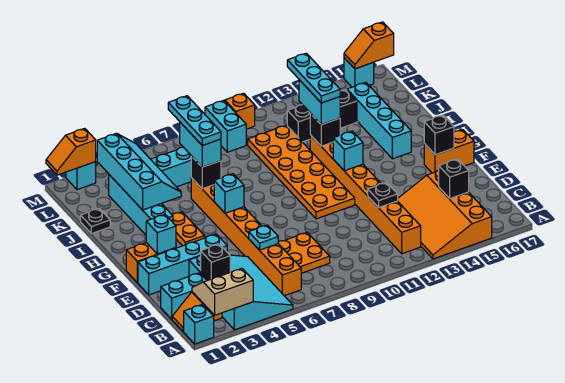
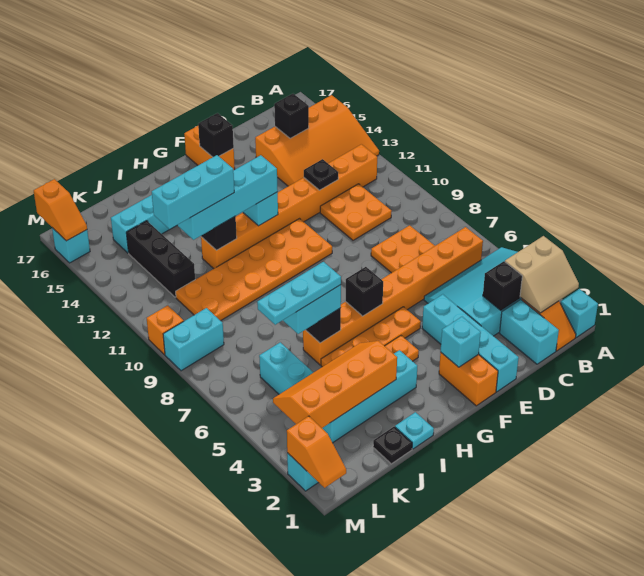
tan slope A2:B3 level 2 top A -> tan slope A2:B3 level 2 top 3
none -> orange plate C10:D11 level 1
cyan plate D6 level 2 -> cyan plate I1 level 1
none -> orange plate F5:I5 level 1
cyan brick G6 level 2 -> black brick G6 level 2
cyan slope I3:L4 level 2 top 3 -> orange slope I3:L4 level 2 top 3
cyan brick I12:J12 level 3 -> cyan brick G12:J12 level 3
cyan plate I12:K12 level 4 -> cyan brick I12:K12 level 4

